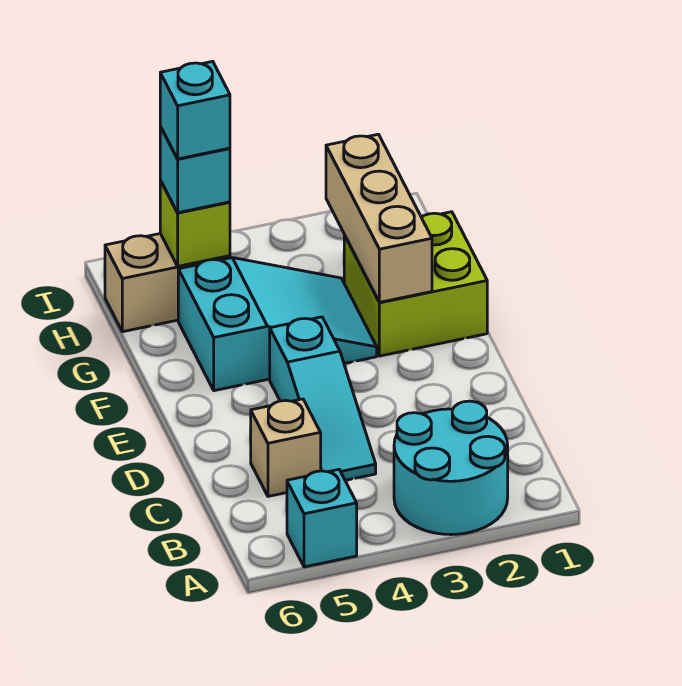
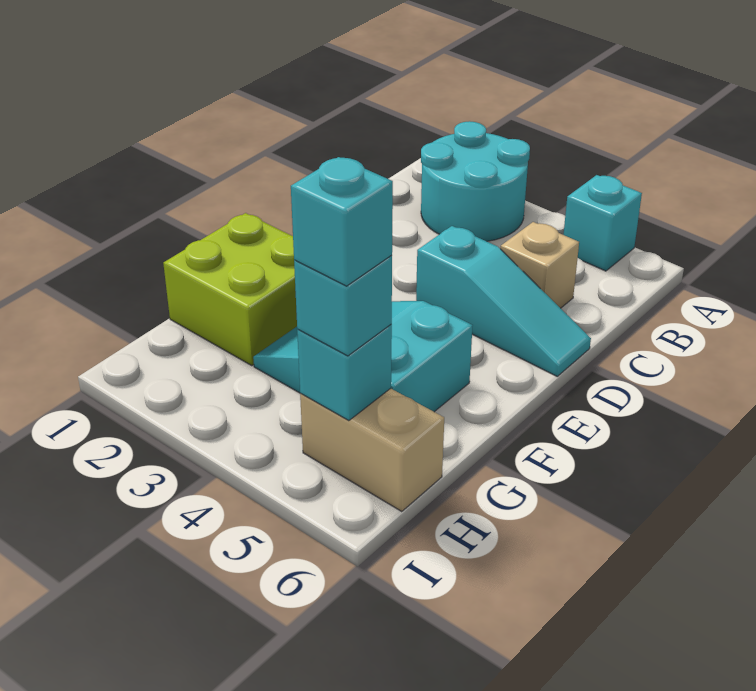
cyan slope C4:E4 level 1 top E -> cyan slope D4:D6 level 1 top 4
tan brick F2:H2 level 2 -> none
lime brick H5 level 2 -> cyan brick H5 level 2

